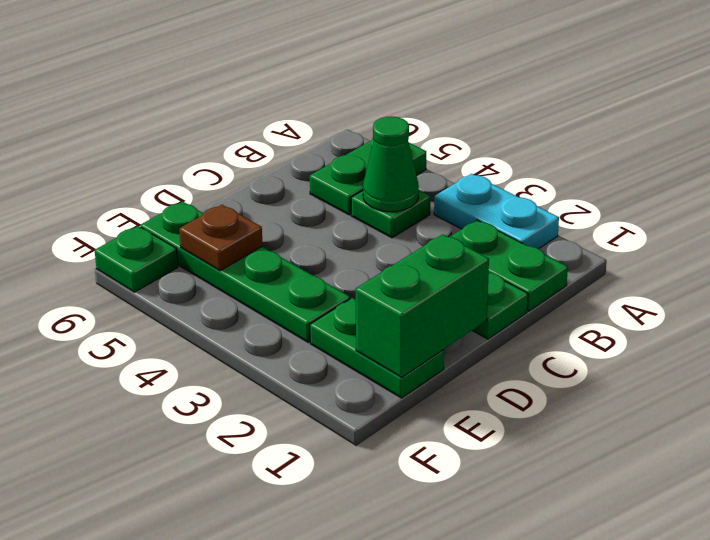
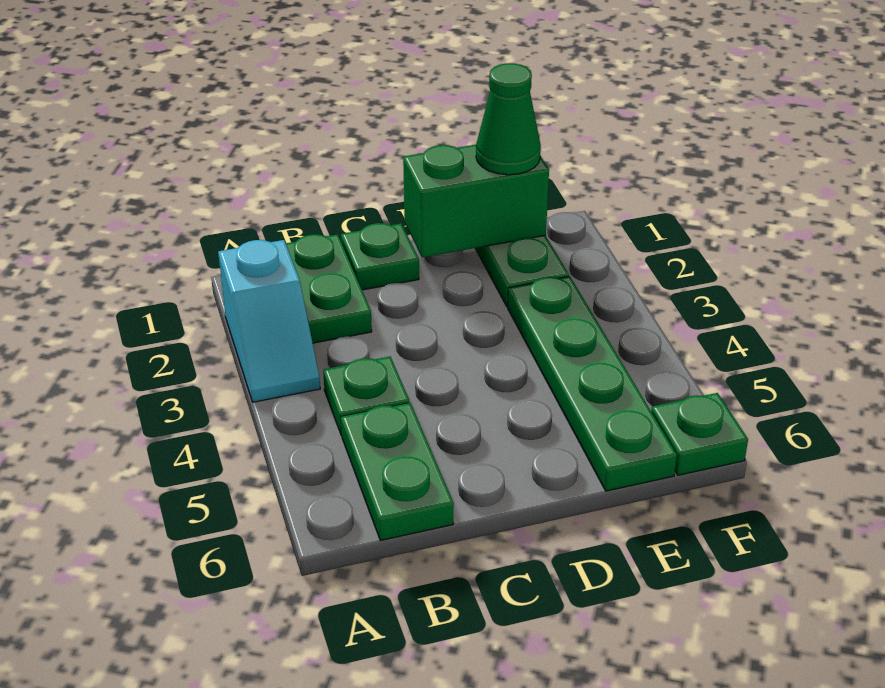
cyan plate A2:A3 level 1 -> cyan slope A2:A3 level 1 top 2
green plate A5:B5 level 1 -> green plate B5:B6 level 1
green cone B4 level 2 -> green cone E1 level 3
brown plate E5 level 2 -> none

